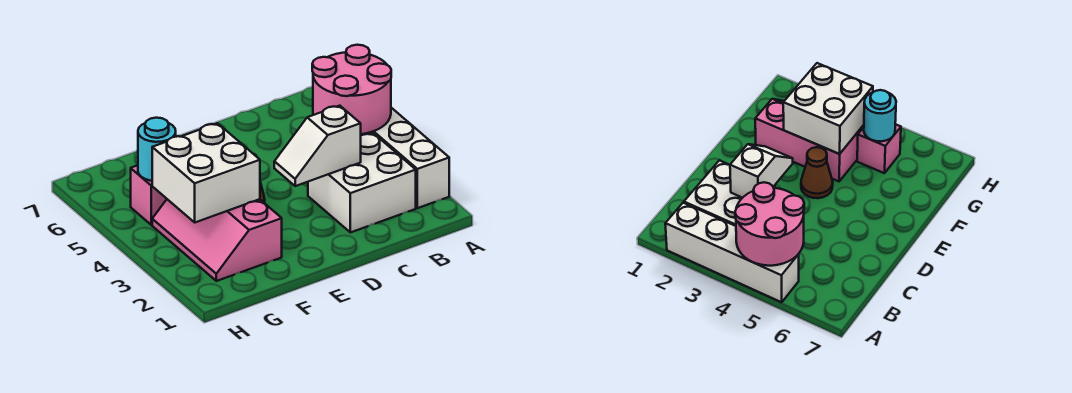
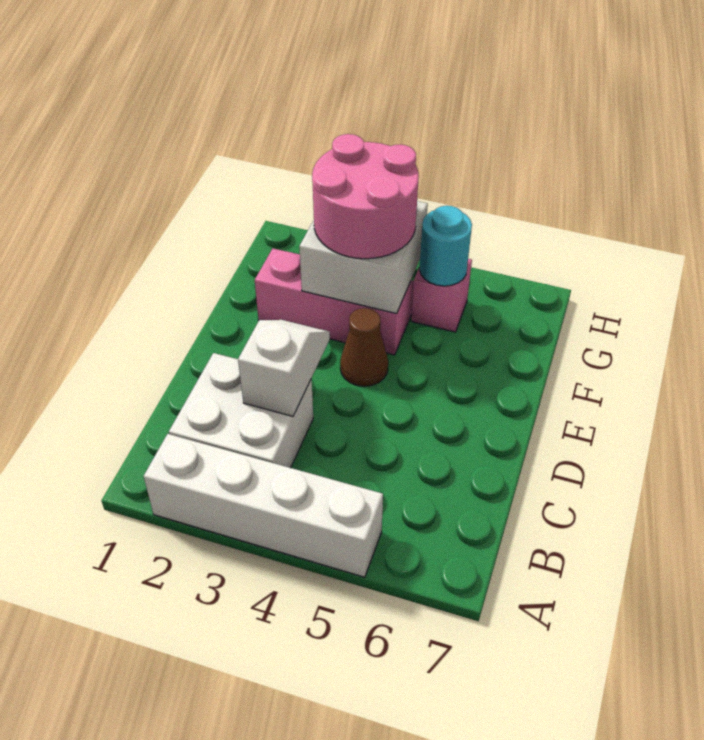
pink round brick A4:B5 level 2 -> pink round brick F3:G4 level 3

